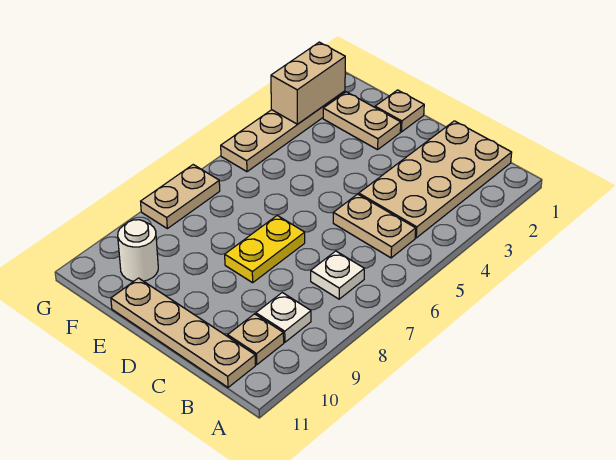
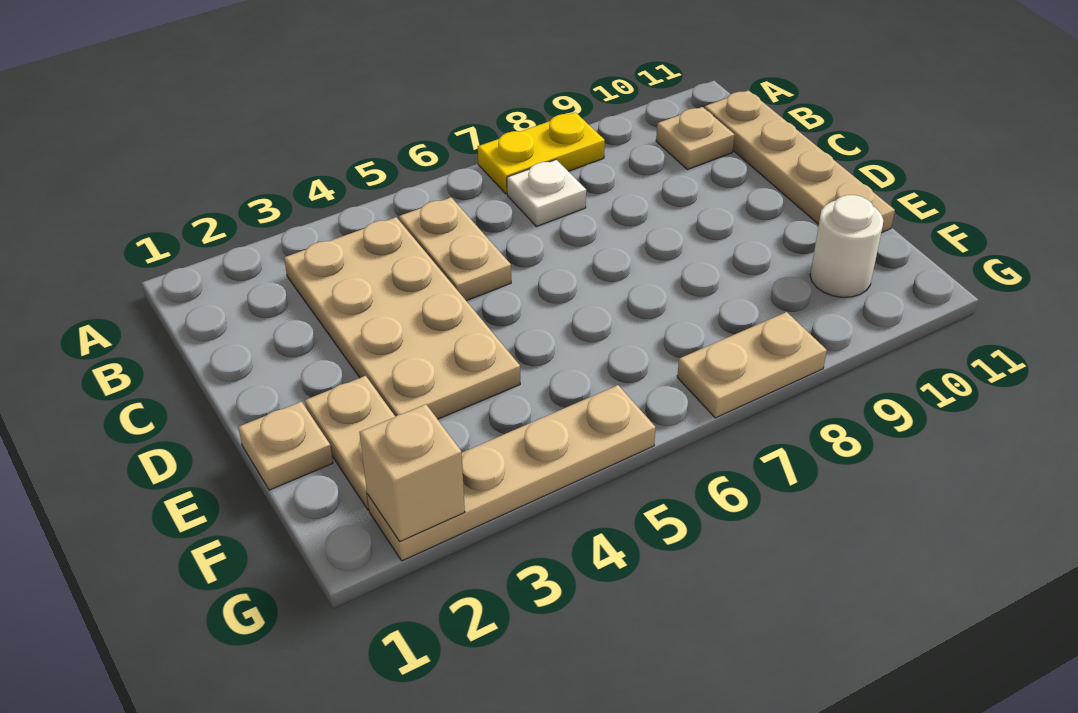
tan plate B1:C4 level 1 -> tan plate B3:E4 level 1
white plate B9 level 1 -> none
yellow plate D7:D8 level 1 -> yellow plate A7:A8 level 1
tan brick G2:G3 level 2 -> tan brick G2 level 2

